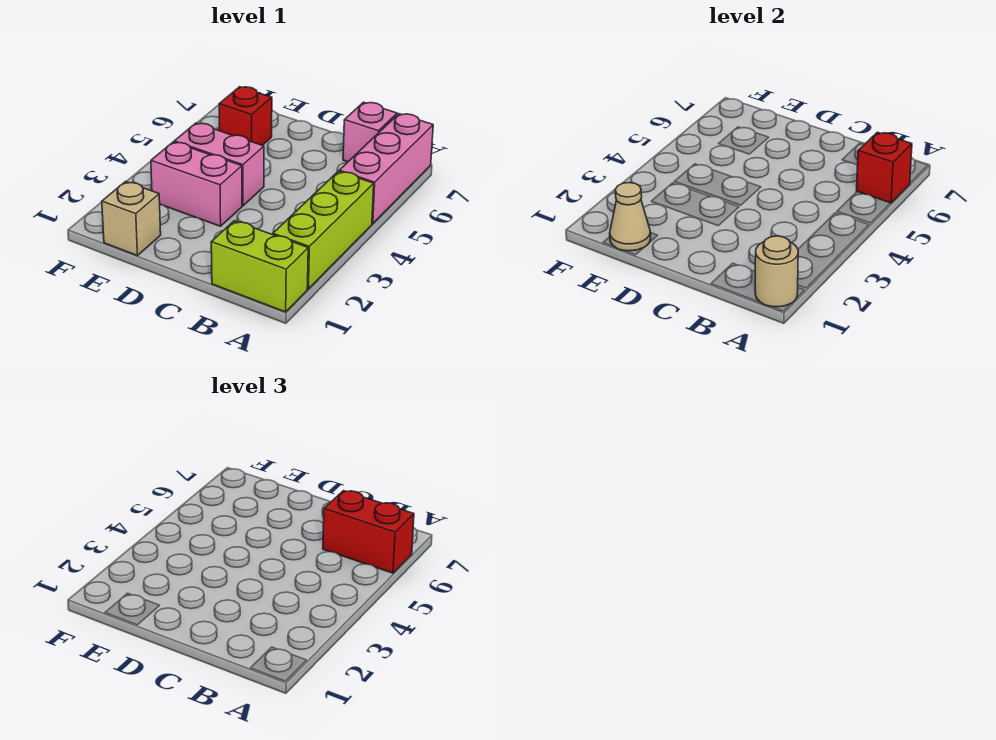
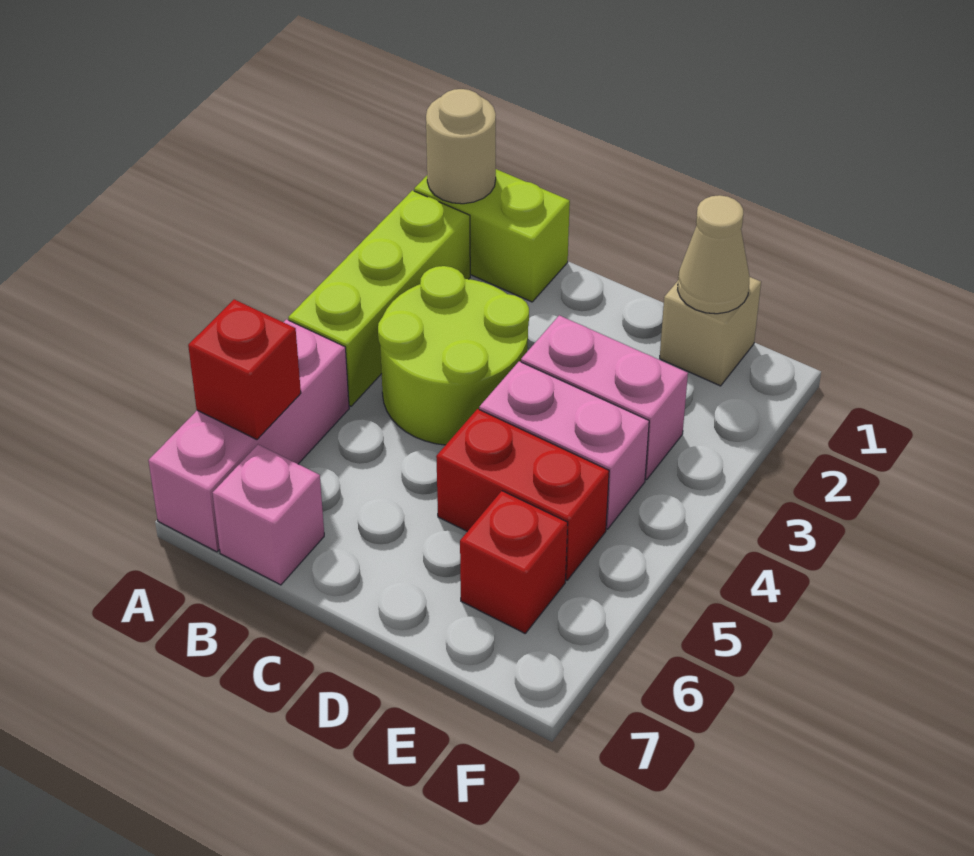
red brick A6:B6 level 3 -> red brick D5:E5 level 1
none -> lime round brick B3:C4 level 1

